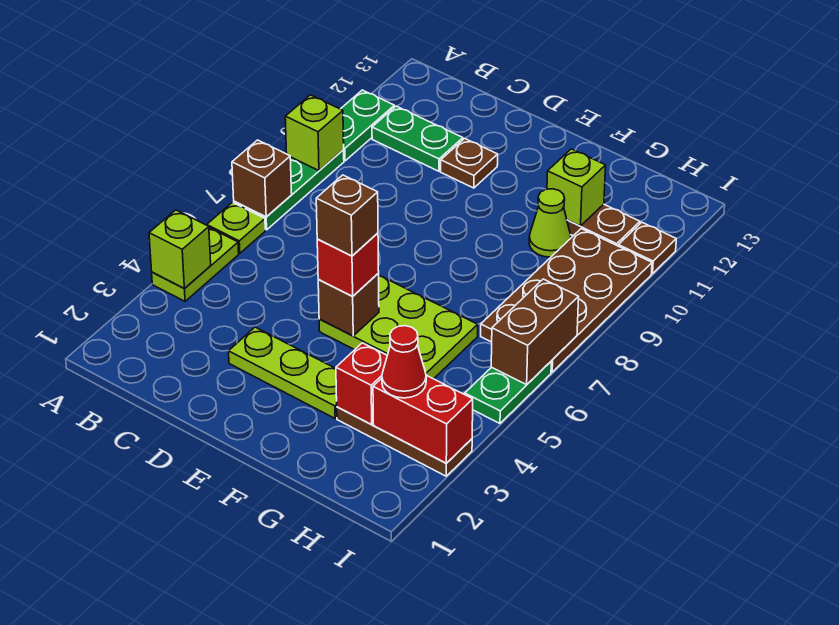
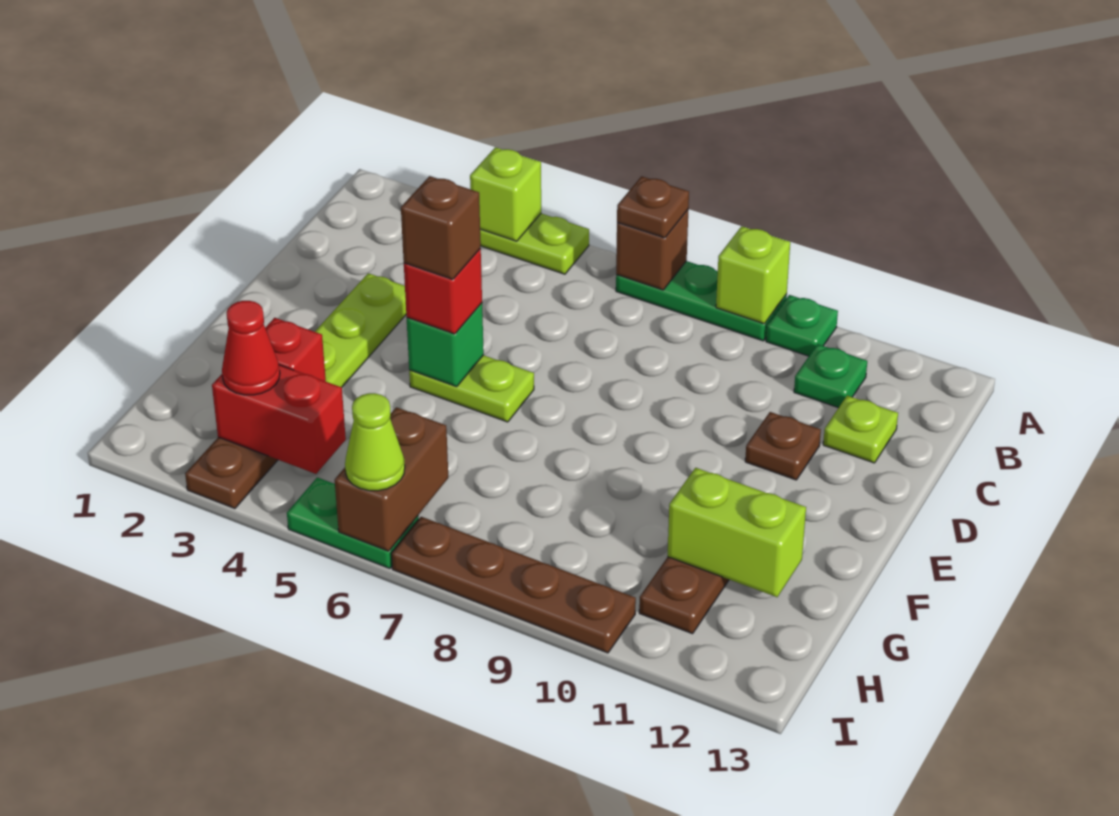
lime plate A6 level 1 -> lime plate C12 level 1
green plate A10:A11 level 1 -> green plate A10 level 1
green plate B11:C11 level 1 -> green plate B11 level 1
lime plate E5:G6 level 1 -> lime plate E5:E6 level 1
brown brick E5 level 2 -> green brick E5 level 2
lime cone G10 level 1 -> lime cone I6 level 3
lime brick G11 level 2 -> lime brick G11:G12 level 2
red brick H3:I3 level 2 -> red brick H3:H4 level 2
brown plate H7:I10 level 1 -> brown plate I7:I10 level 1
brown brick I6:I7 level 2 -> brown brick H6:I6 level 2
brown plate I11 level 1 -> brown plate A7 level 3

